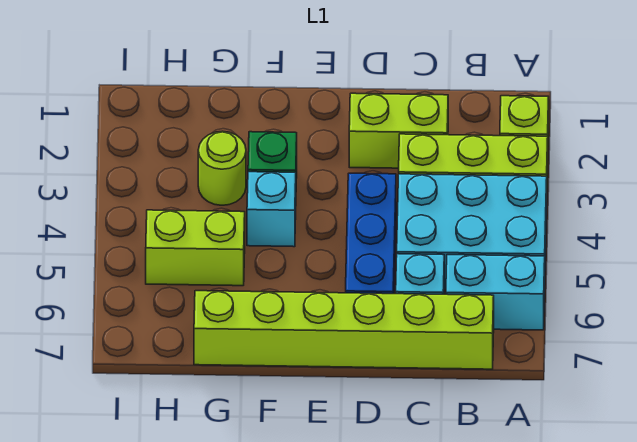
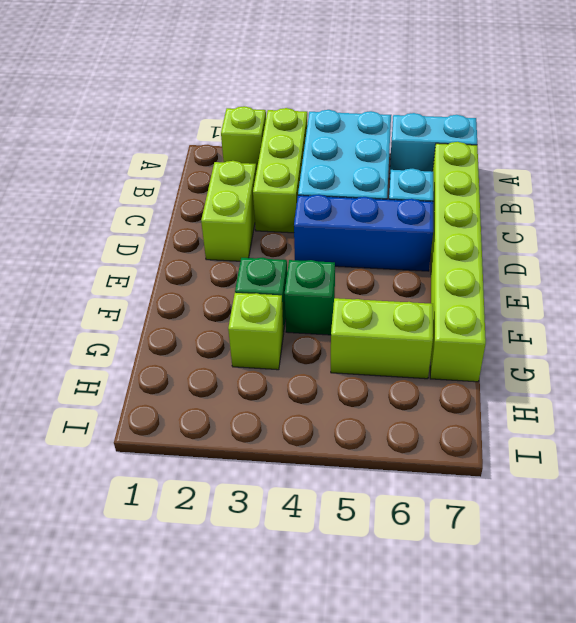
cyan brick A6:B6 level 1 -> cyan brick A6:A7 level 1
cyan brick F4 level 1 -> green brick F4 level 1
lime round brick G3 level 1 -> lime brick G3 level 1
lime brick G5:H5 level 1 -> lime brick G5:G6 level 1

